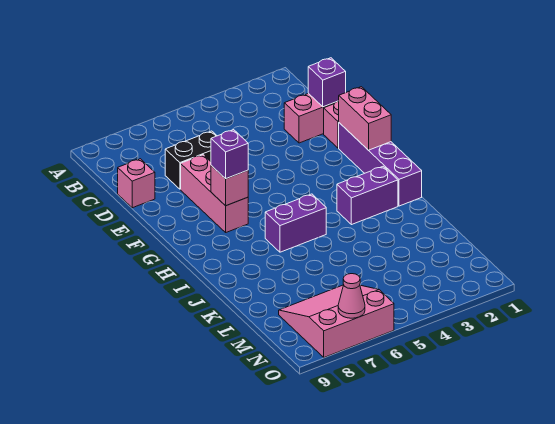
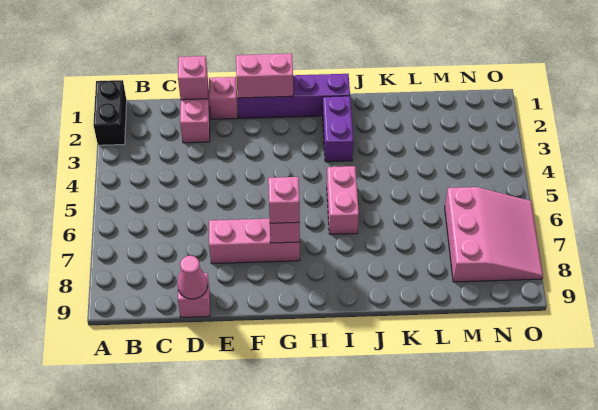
purple brick D1 level 2 -> pink brick D1 level 2
black brick D6:D7 level 1 -> black brick A1:A2 level 1
purple brick G7 level 3 -> pink brick G7 level 3
purple brick I5:I6 level 1 -> pink brick I5:I6 level 1
pink slope M6:O8 level 1 top O -> pink slope M6:O8 level 1 top M
pink cone O7 level 2 -> pink cone D9 level 2

